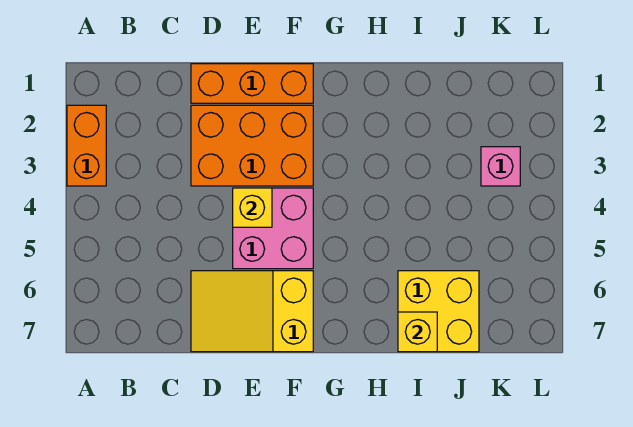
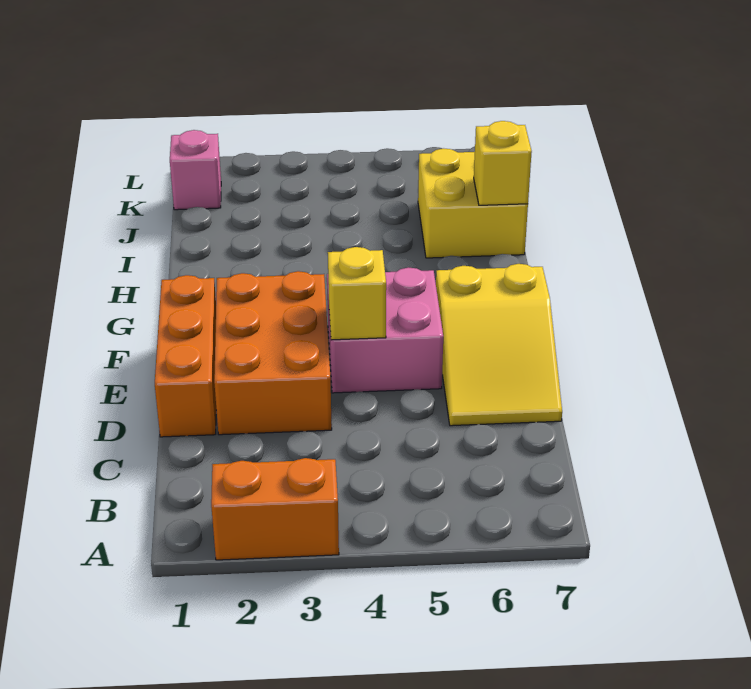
pink brick K3 level 1 -> pink brick K1 level 1

